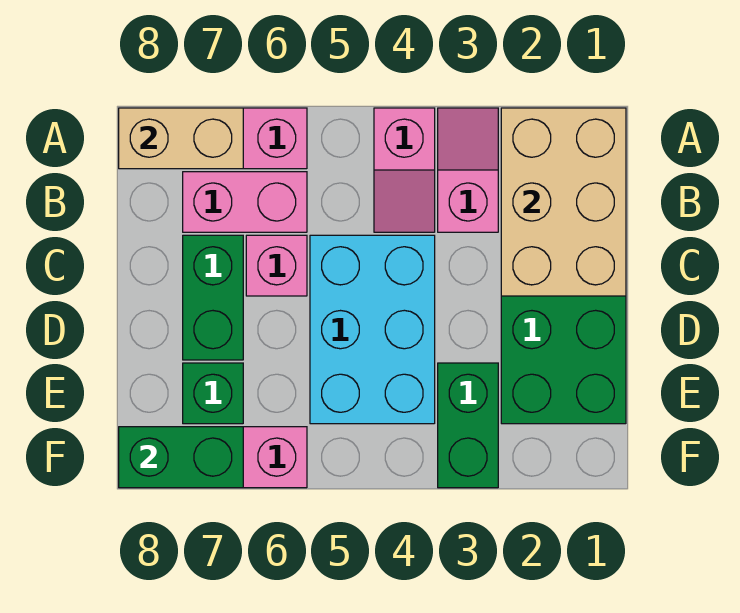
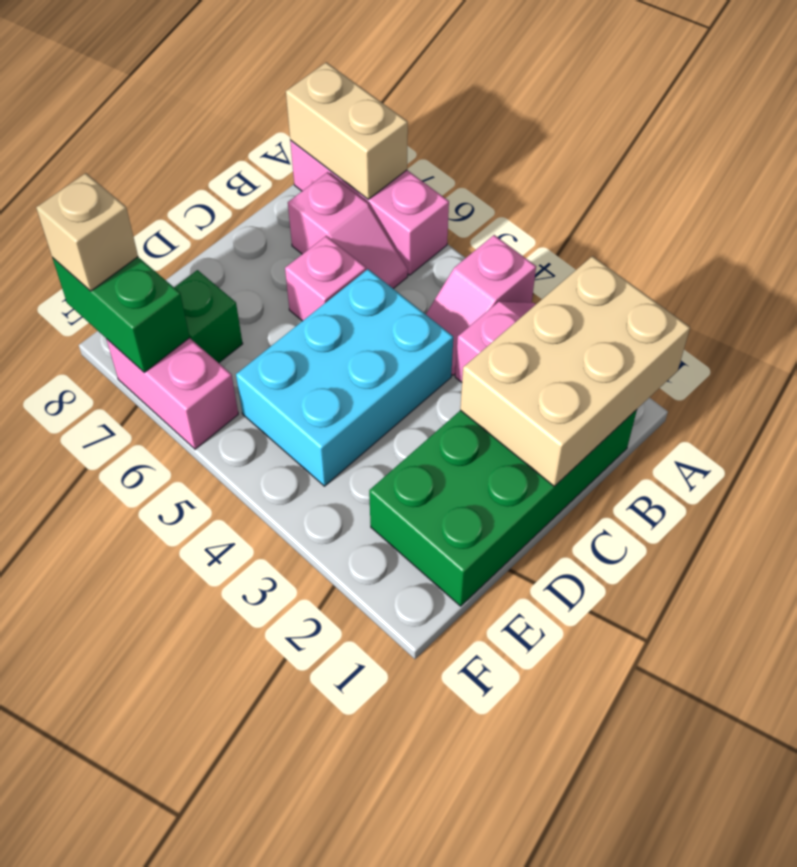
pink brick B6:B7 level 1 -> pink slope B6:B7 level 1 top 7
green brick C7:D7 level 1 -> none
green brick E3:F3 level 1 -> none
none -> tan brick F8 level 3

